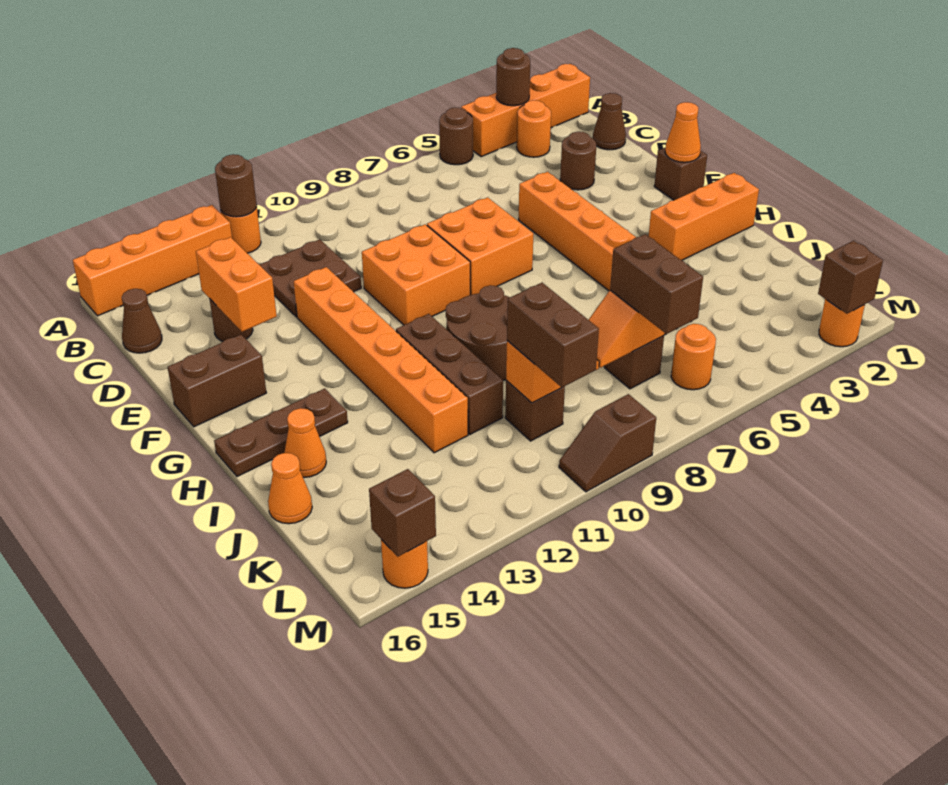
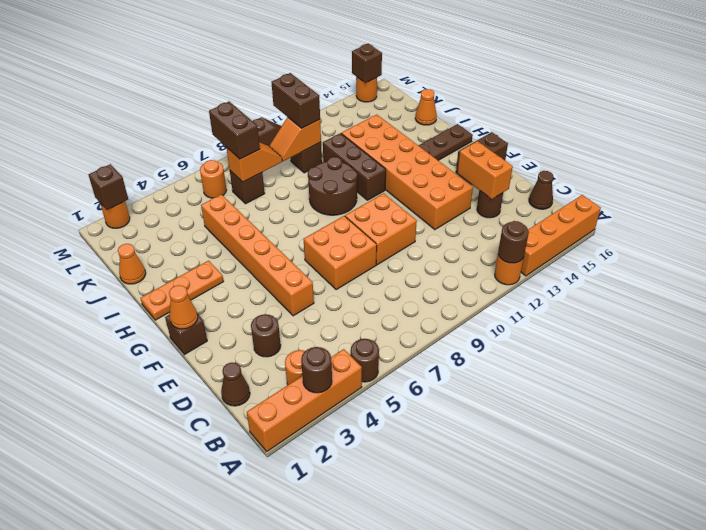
brown plate C11:D12 level 1 -> none
orange brick E12:J12 level 1 -> orange brick E12:J13 level 1
orange brick H1:H3 level 1 -> orange plate H1:H3 level 1
orange cone I15 level 1 -> orange cone J1 level 1

